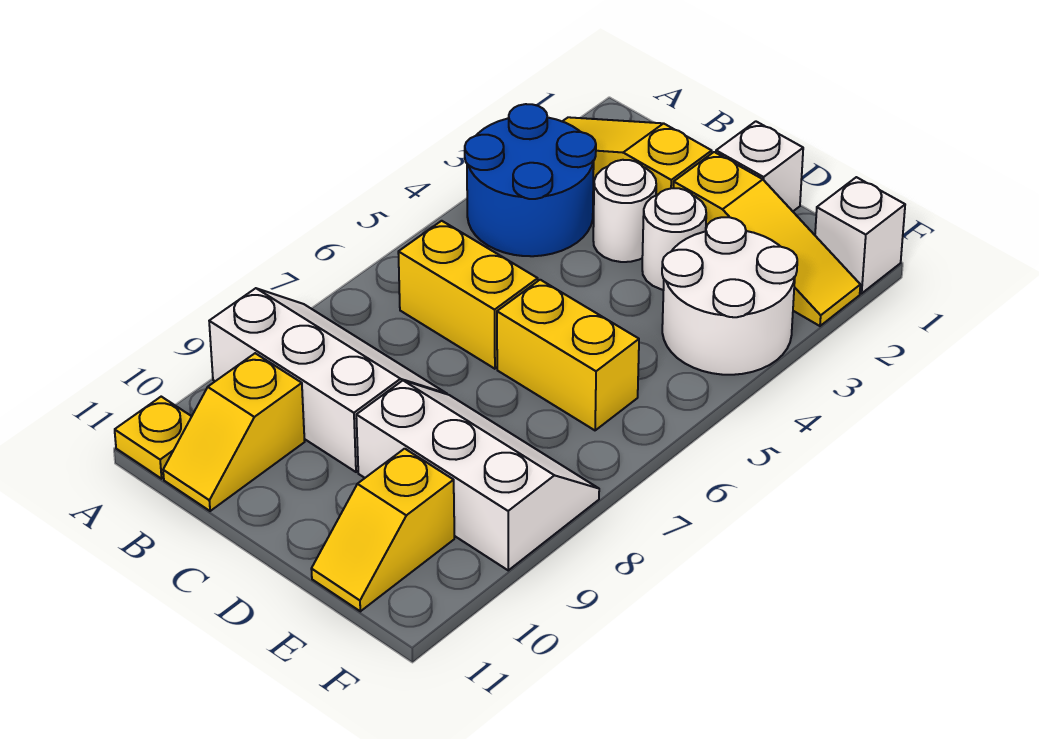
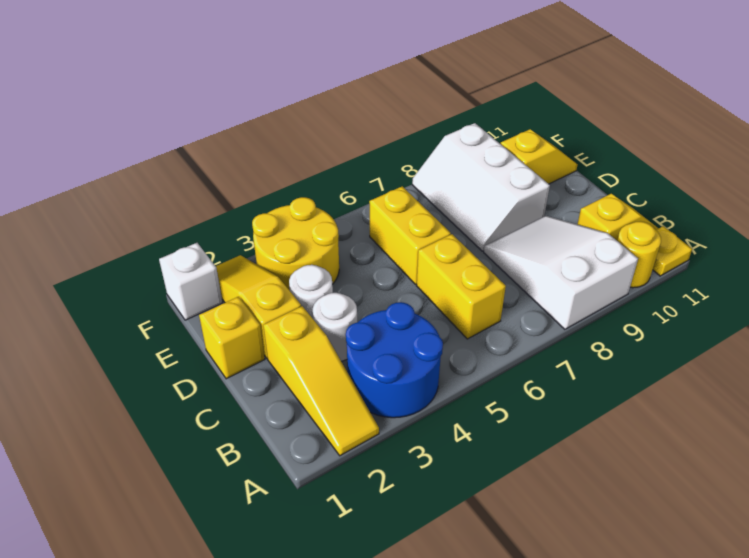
white slope A8:C9 level 1 top 9 -> white slope A8:C9 level 1 top A
none -> yellow round brick A10 level 1
white brick D1 level 1 -> yellow brick D1 level 1
white round brick E3:F4 level 1 -> yellow round brick E3:F4 level 1

